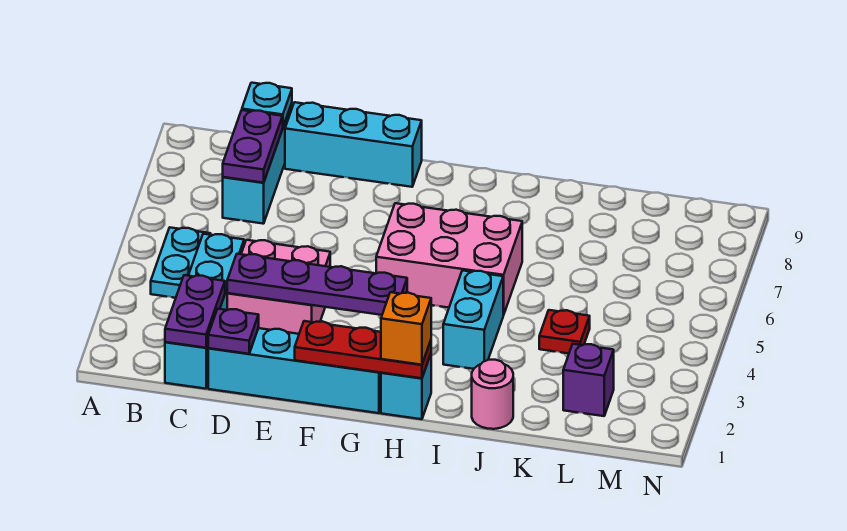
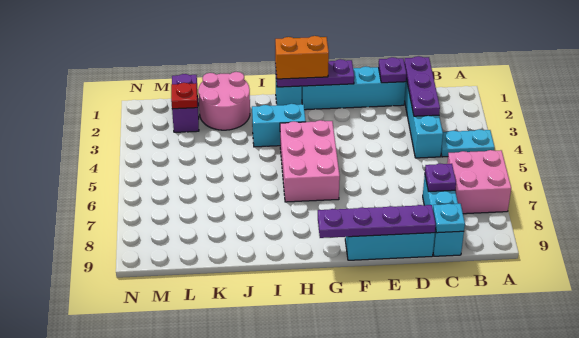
cyan plate B4:B5 level 1 -> cyan plate A4:B4 level 1
purple plate C1:C2 level 2 -> purple plate C1:C3 level 2
purple plate C7:C8 level 2 -> purple plate C7 level 2
pink brick D3:E4 level 1 -> pink brick A6:B7 level 1
purple plate D3:G3 level 2 -> purple plate D9:G9 level 2
red plate F1:H1 level 2 -> purple plate F1:H1 level 2
pink brick G5:I6 level 1 -> pink brick G4:H6 level 1
orange brick H1 level 3 -> orange brick G1:H1 level 3
cyan brick I3:I4 level 1 -> cyan brick H3:I3 level 1
pink round brick J1 level 1 -> pink round brick J1:K2 level 1
red plate K4 level 1 -> red plate L2 level 2
purple brick L2 level 1 -> purple brick L1:L2 level 1

